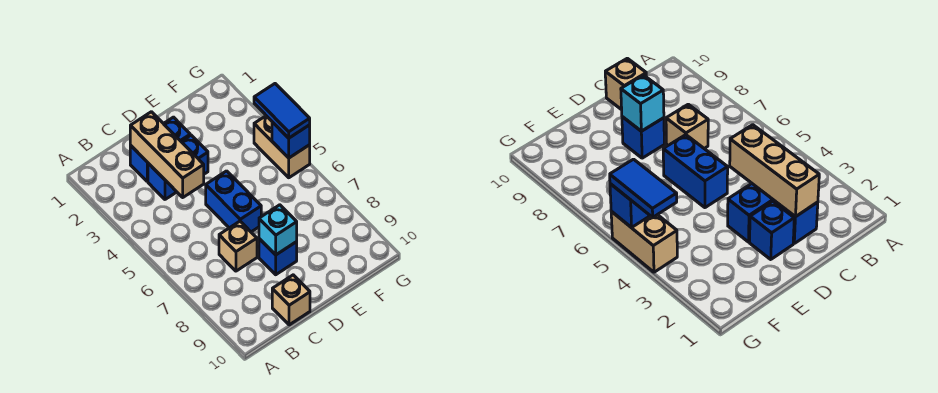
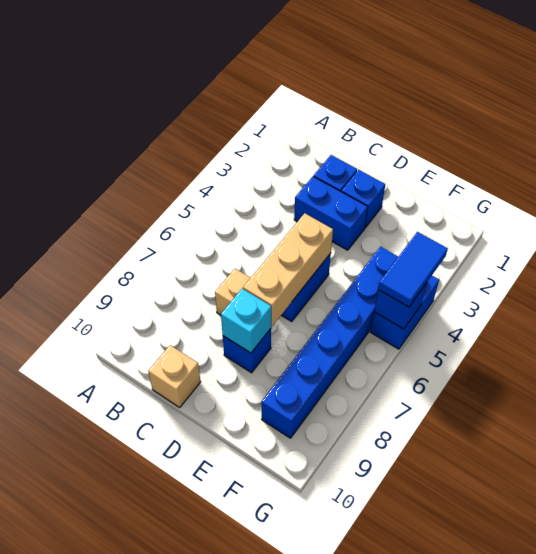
tan brick C2:C4 level 2 -> tan brick D5:D7 level 2
none -> blue brick F4:F9 level 1
tan brick G4:G5 level 1 -> blue brick G4:G5 level 1

